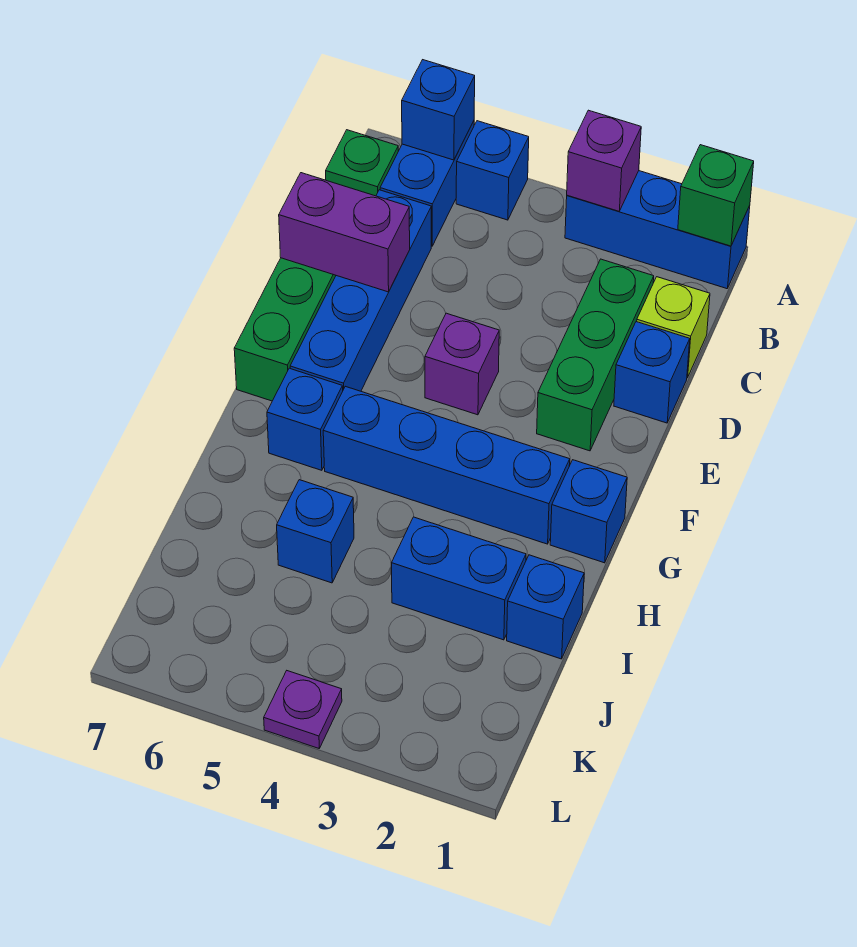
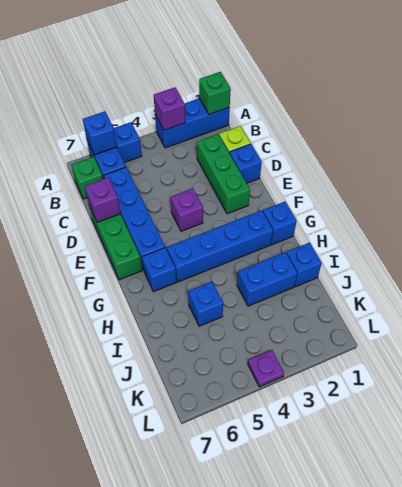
purple brick D6:D7 level 2 -> purple brick D7 level 2

